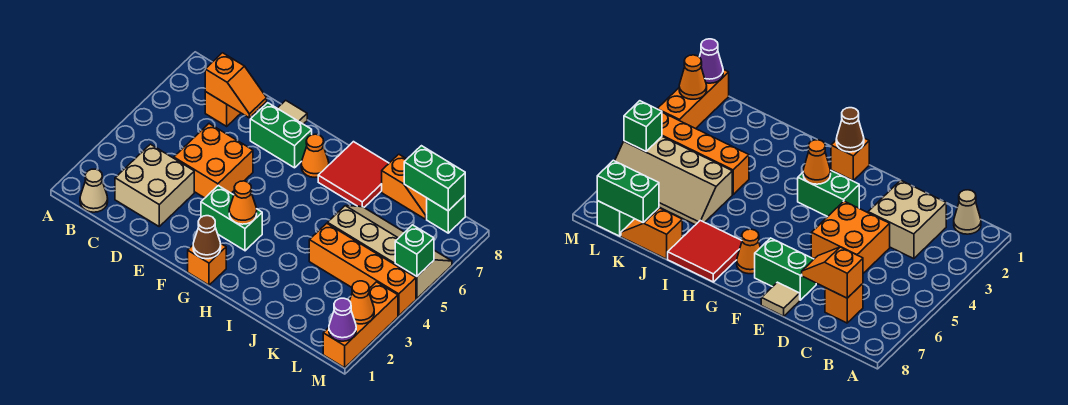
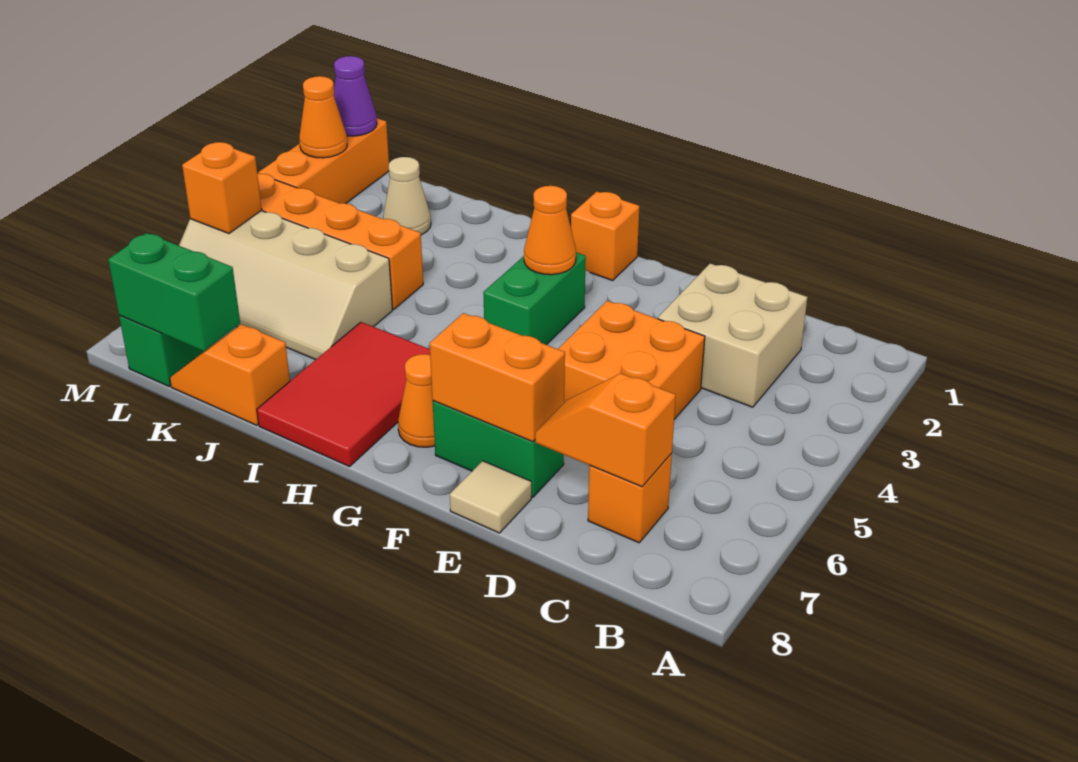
tan cone B1 level 1 -> tan cone K2 level 1
none -> orange brick E7:F7 level 2
green brick F3:G3 level 1 -> green brick G3:G4 level 1
brown cone G1 level 2 -> none
red tile H7:I8 level 1 -> red tile H6:I8 level 1
green brick M5 level 2 -> orange brick M5 level 2

